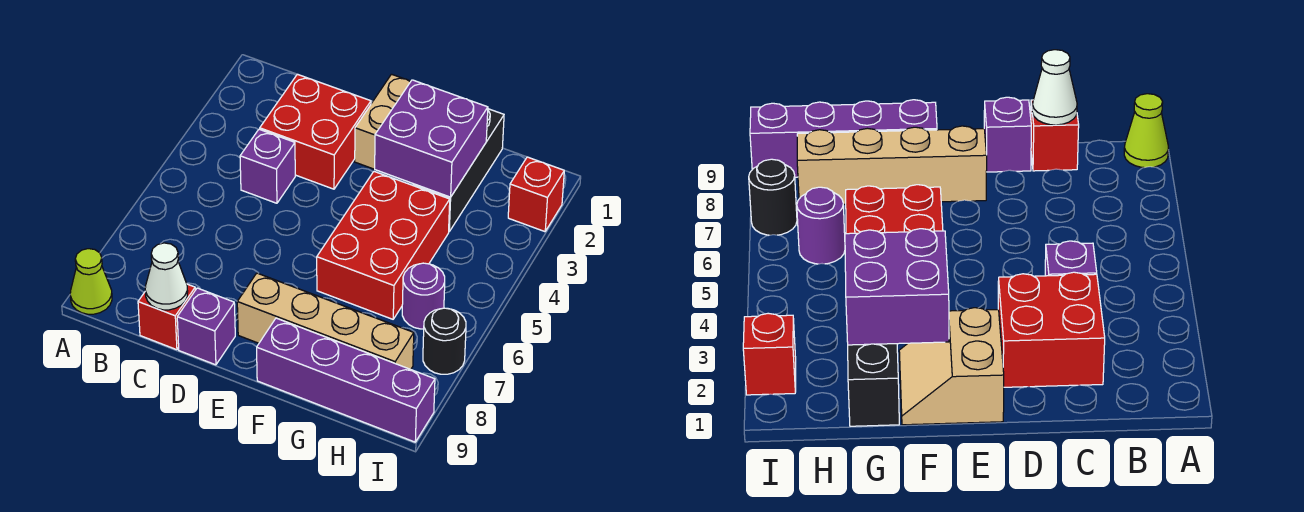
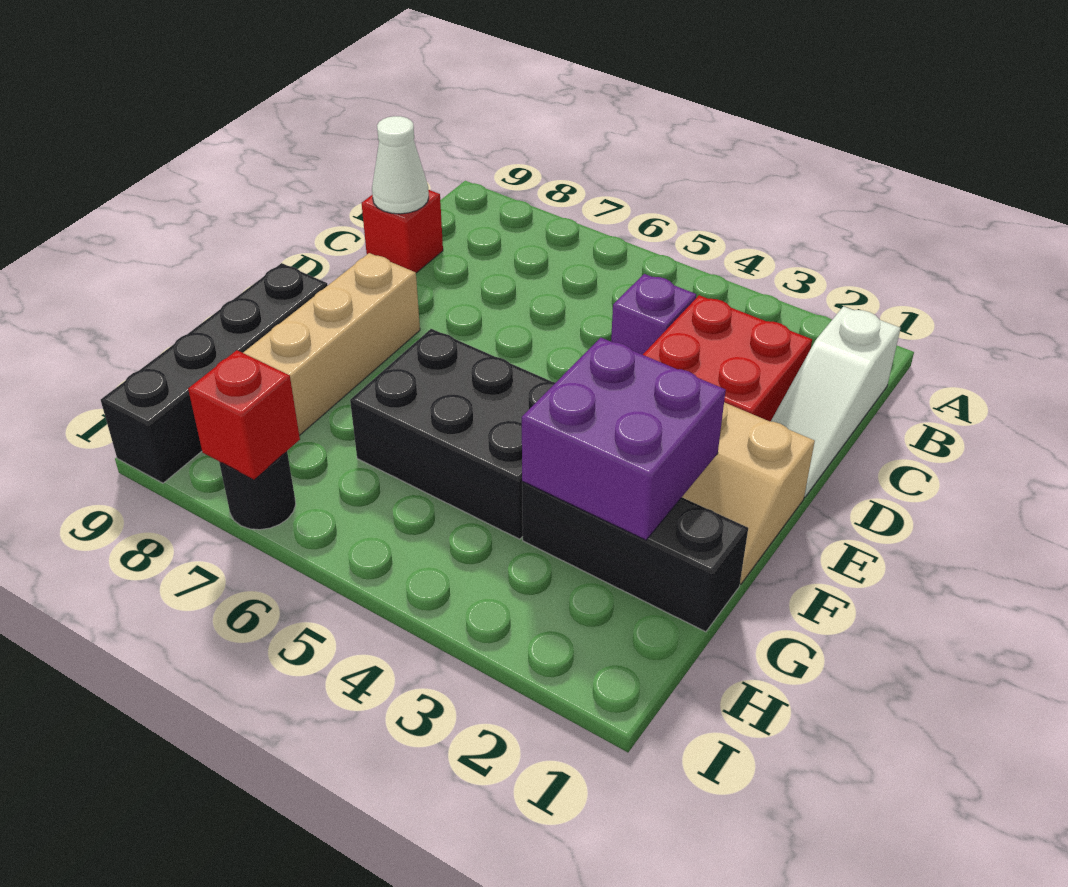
lime cone A9 level 1 -> none
none -> white slope B1:D1 level 1 top B
purple brick D9 level 1 -> none
red brick F4:G6 level 1 -> black brick F4:G6 level 1
purple brick F9:I9 level 1 -> black brick F9:I9 level 1
purple round brick H6 level 1 -> none
red brick I2 level 1 -> red brick I7 level 2

